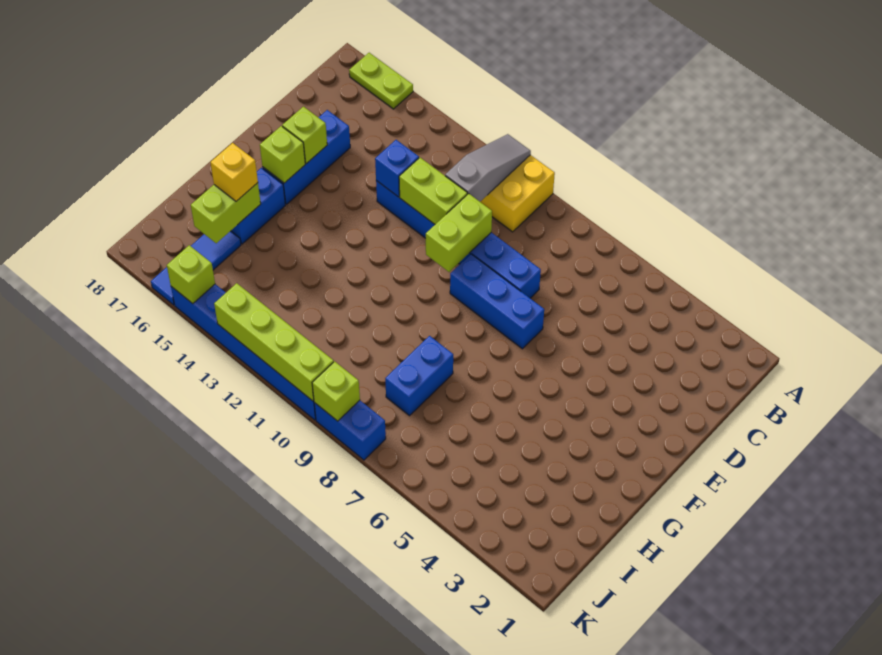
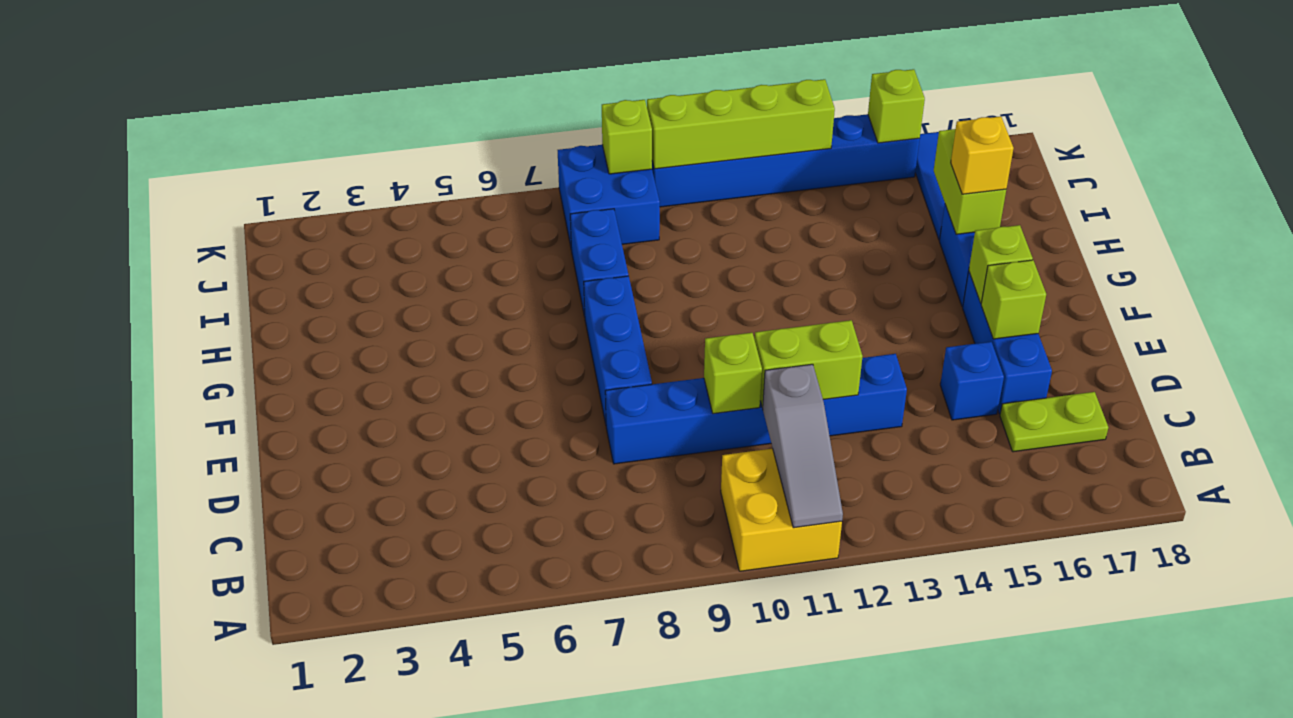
lime plate A16:A17 level 1 -> lime plate C16:C17 level 1
lime brick D10:E10 level 2 -> lime brick D10 level 2
blue brick D13 level 2 -> blue brick D15 level 1
blue brick E7:E9 level 1 -> blue brick E8:G8 level 1
blue brick K8:K9 level 1 -> blue brick J8:K9 level 1

